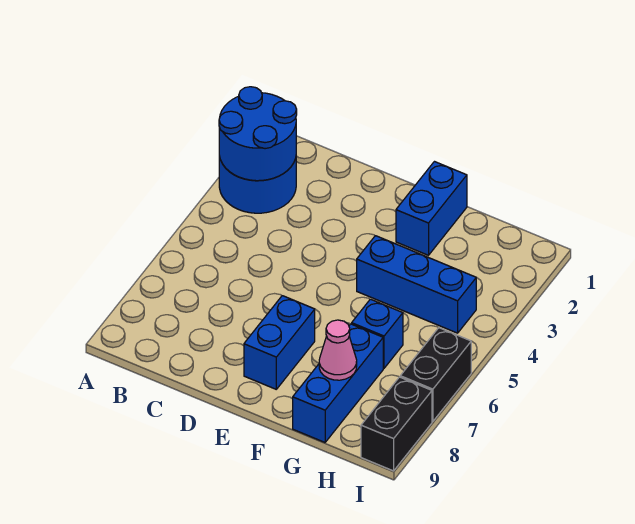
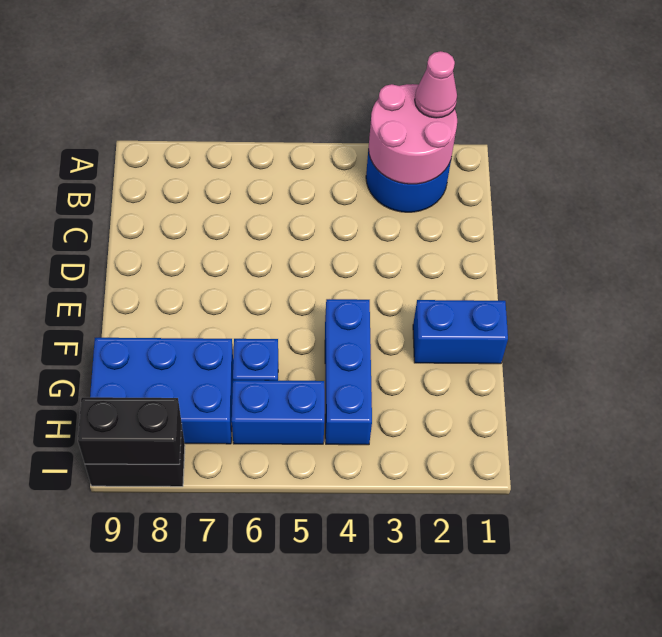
blue round brick A2:B3 level 2 -> pink round brick A2:B3 level 2
blue brick E7:E8 level 1 -> blue brick H5:H6 level 1
blue brick G7:G9 level 1 -> blue brick G7:H9 level 1
pink cone G8 level 2 -> pink cone A2 level 3
black brick I6:I7 level 1 -> black brick I8:I9 level 2

